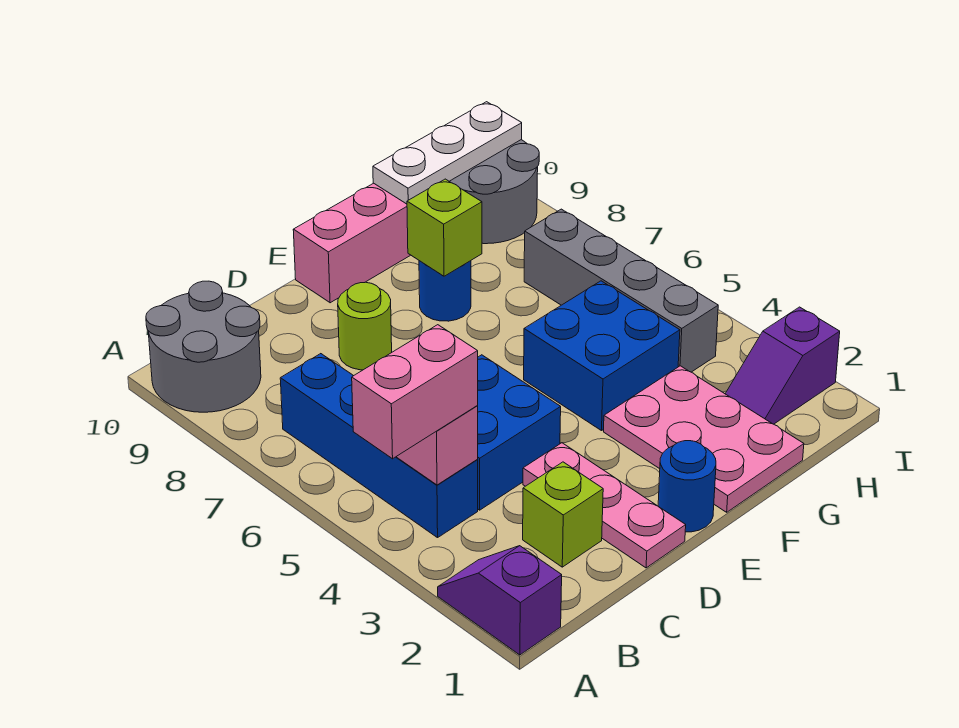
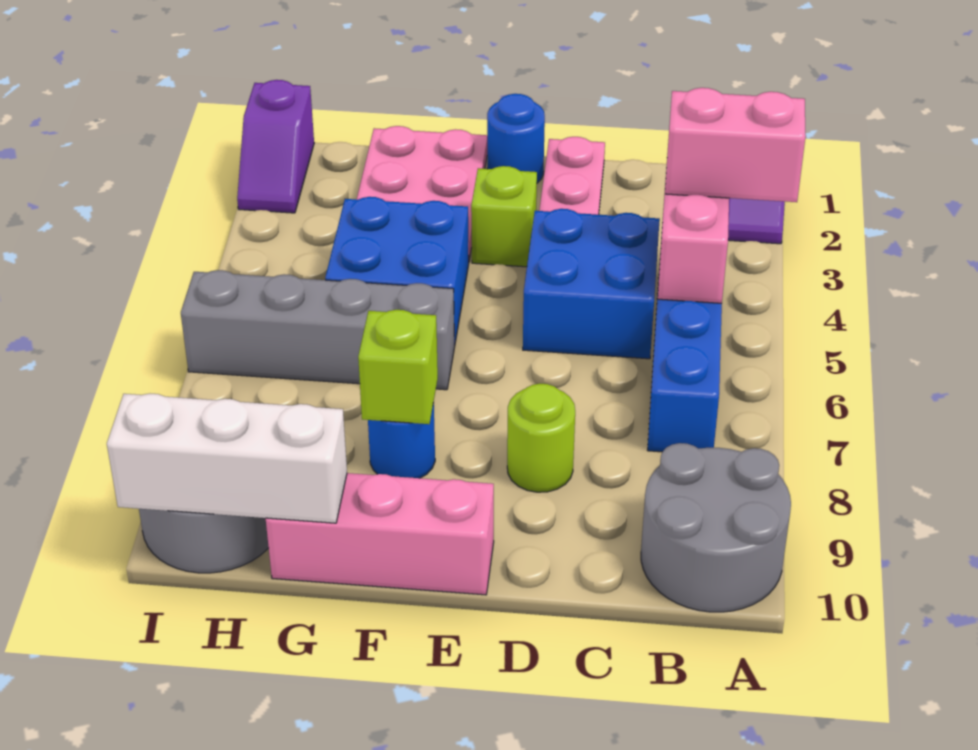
lime brick C2 level 1 -> lime brick E3 level 1
white plate G10:I10 level 2 -> white brick G10:I10 level 2
purple slope H2:I2 level 1 top I -> purple slope I1:I2 level 1 top 1
grey brick H4:H7 level 1 -> grey brick F6:I6 level 1

